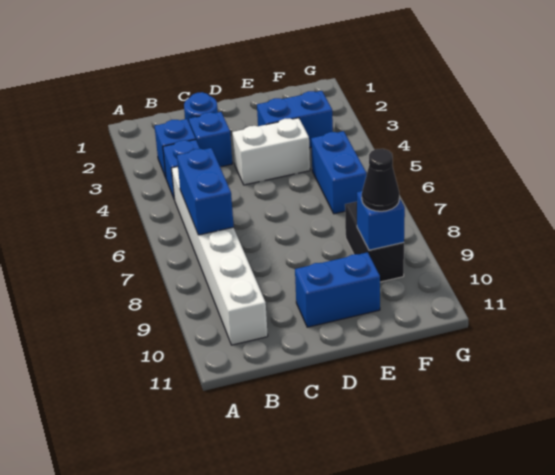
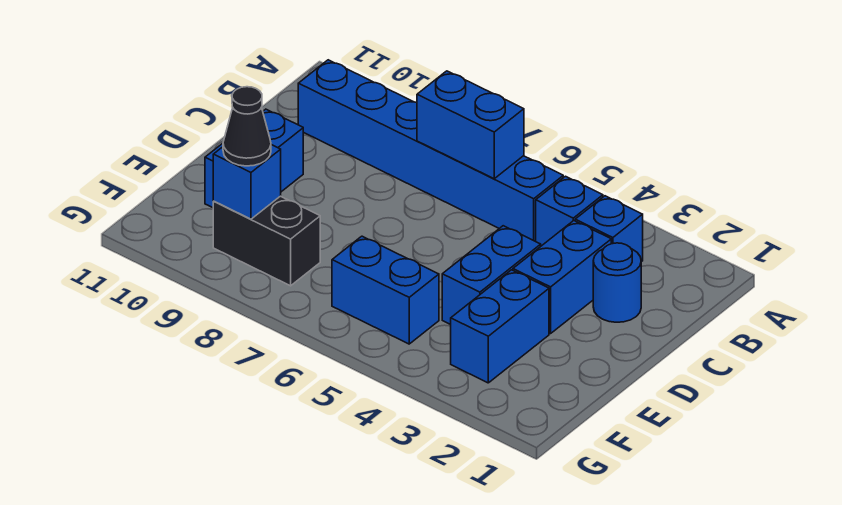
white brick B5:B10 level 1 -> blue brick B5:B10 level 1
blue brick C3 level 1 -> blue brick C3:D3 level 1
white brick D4:E4 level 1 -> blue brick D4:E4 level 1

